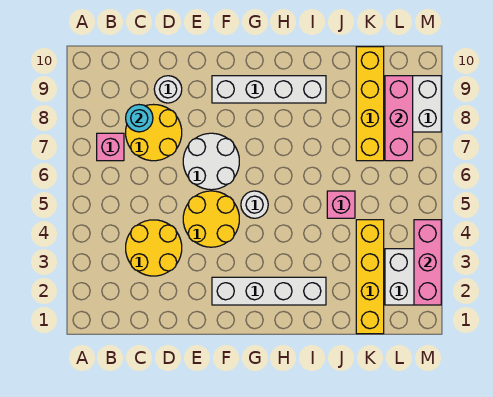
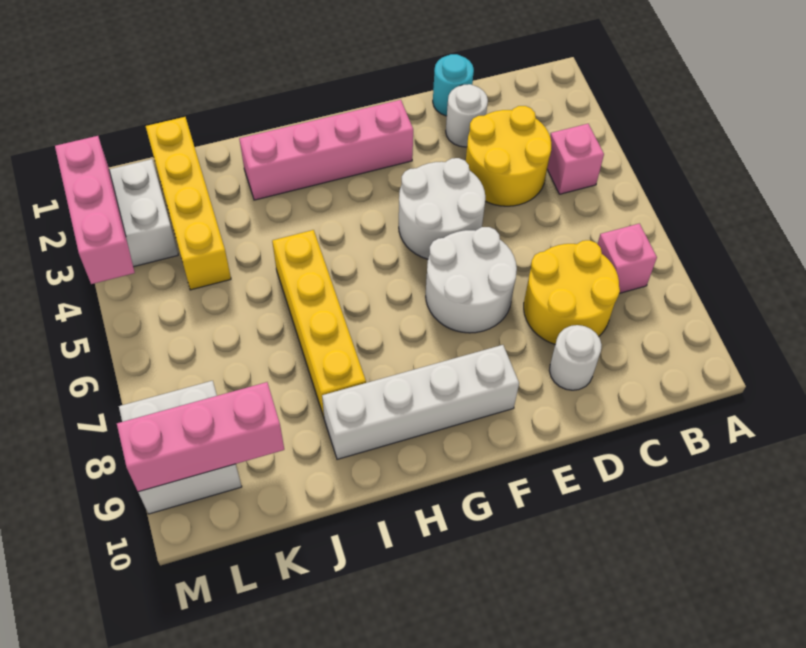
cyan round brick C8 level 2 -> cyan round brick D1 level 1
yellow round brick E4:F5 level 1 -> white round brick E4:F5 level 1
white brick F2:I2 level 1 -> pink brick F2:I2 level 1
white round brick G5 level 1 -> white round brick D2 level 1
pink brick J5 level 1 -> pink brick B4 level 1
yellow brick K7:K10 level 1 -> yellow brick I5:I8 level 1
pink brick L7:L9 level 2 -> pink brick K9:M9 level 2

